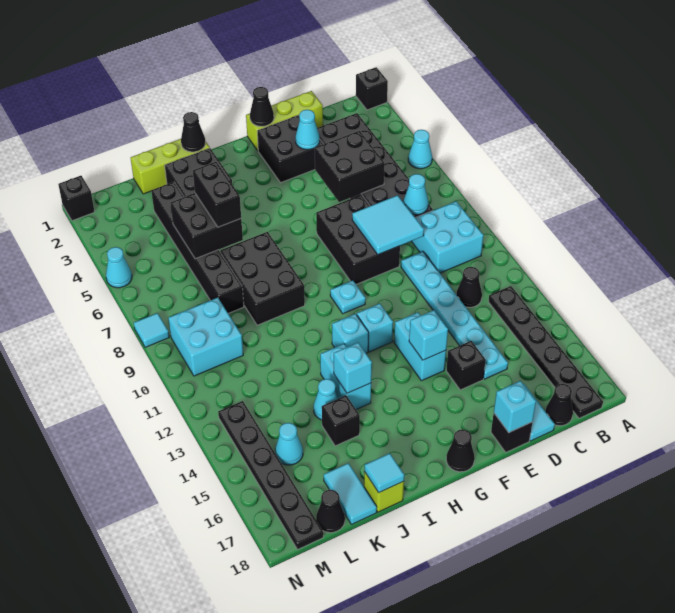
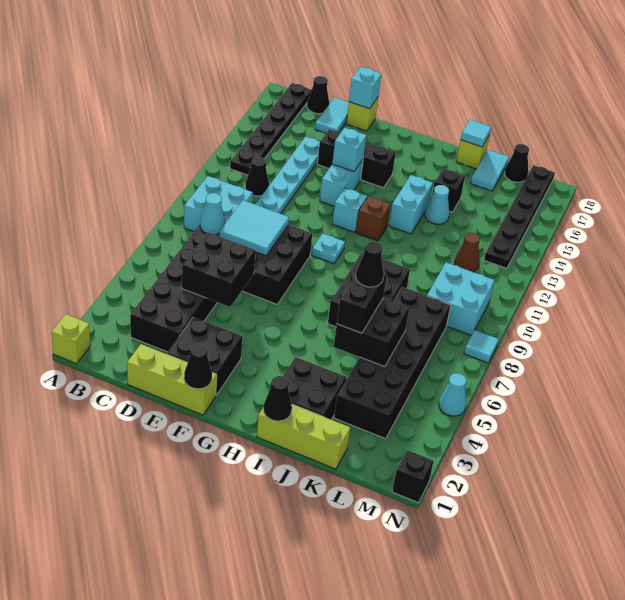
black brick A1 level 1 -> lime brick A1 level 1
cyan cone A5 level 1 -> none
cyan cone E3 level 2 -> none
black brick E15 level 1 -> black brick E15:G15 level 1
black brick E18 level 1 -> lime brick E18 level 1
black cone G18 level 1 -> black cone J6 level 4
cyan brick H12 level 1 -> brown brick H12 level 1
cyan brick I14 level 2 -> none
black brick K3:K8 level 1 -> black brick K3:L8 level 1
none -> brown cone L12 level 1
cyan cone L15 level 1 -> none

